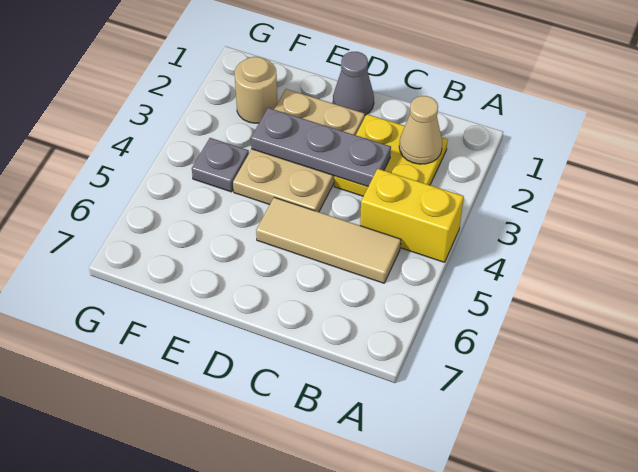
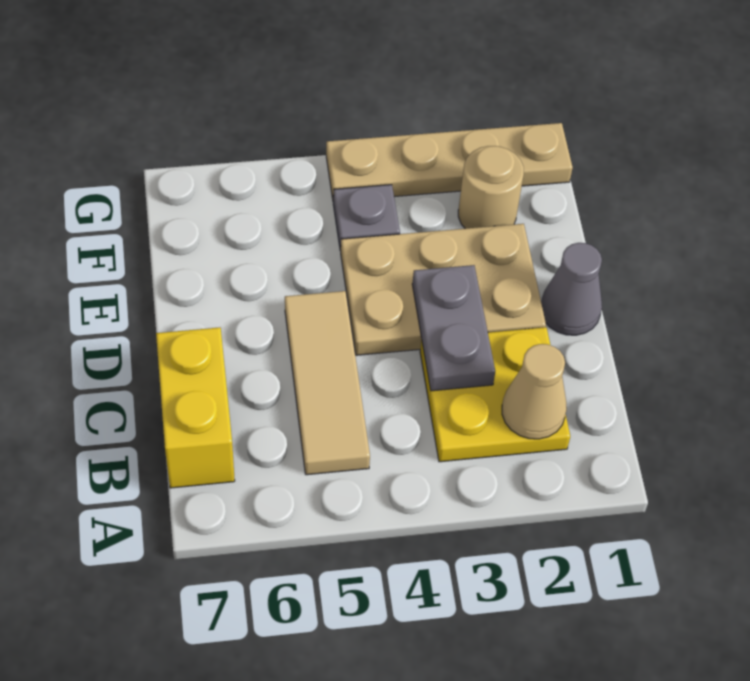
yellow brick A4:B4 level 1 -> yellow brick B7:C7 level 1
grey plate C3:E3 level 2 -> grey plate C3:D3 level 2
none -> tan plate G1:G4 level 1

